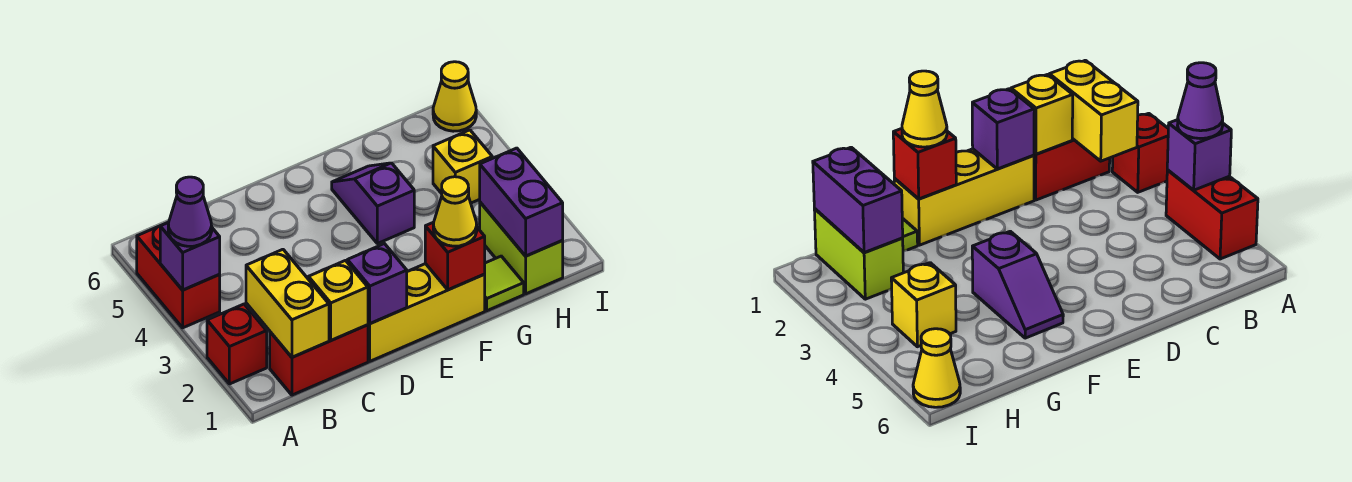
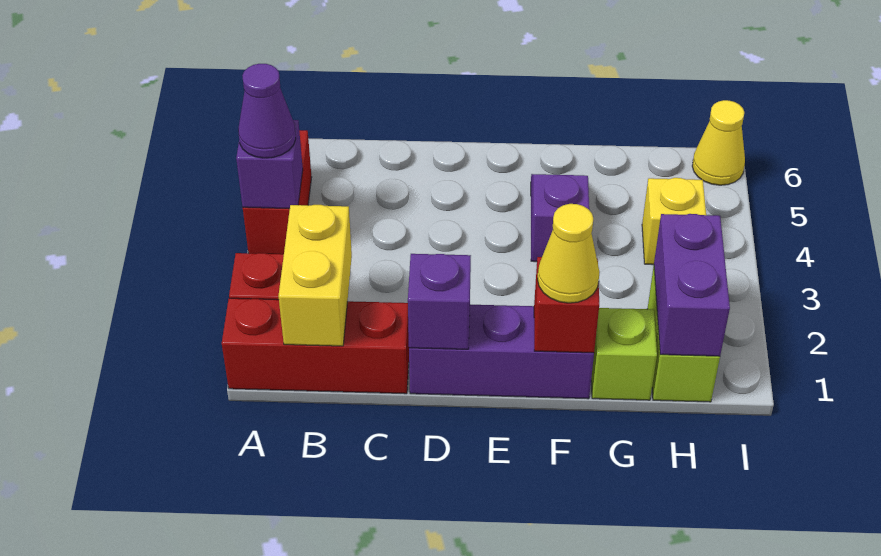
red brick B1:C1 level 1 -> red brick A1:C1 level 1
yellow brick C1 level 2 -> none
yellow brick D1:F1 level 1 -> purple brick D1:F1 level 1
lime tile G1 level 1 -> lime brick G1 level 1

